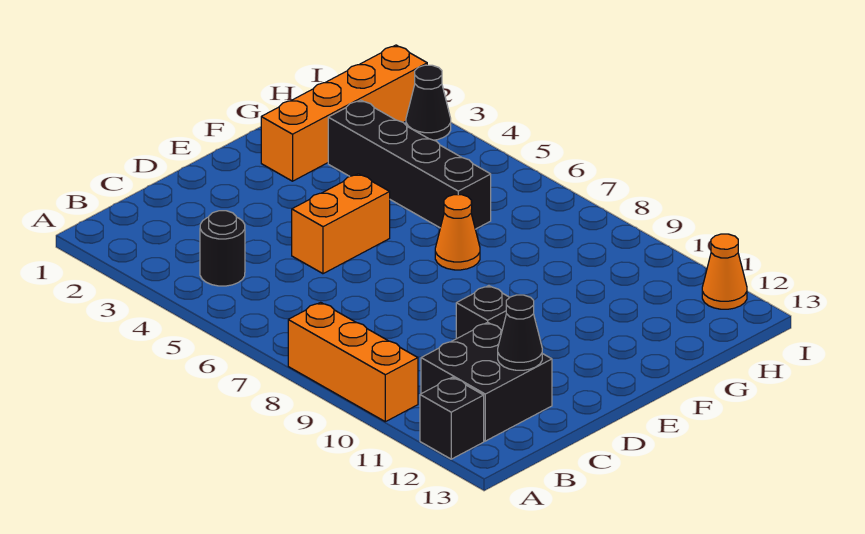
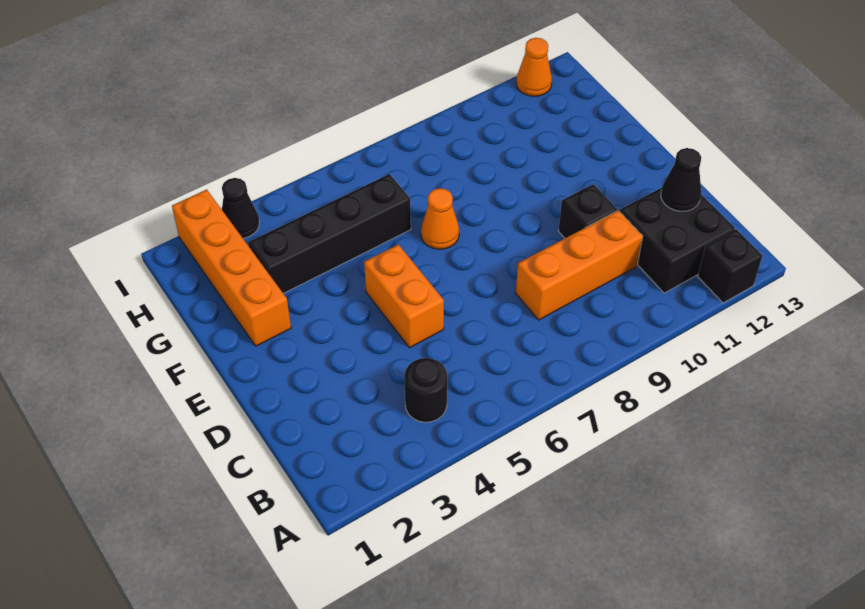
orange brick A8:A10 level 1 -> orange brick C8:C10 level 1

